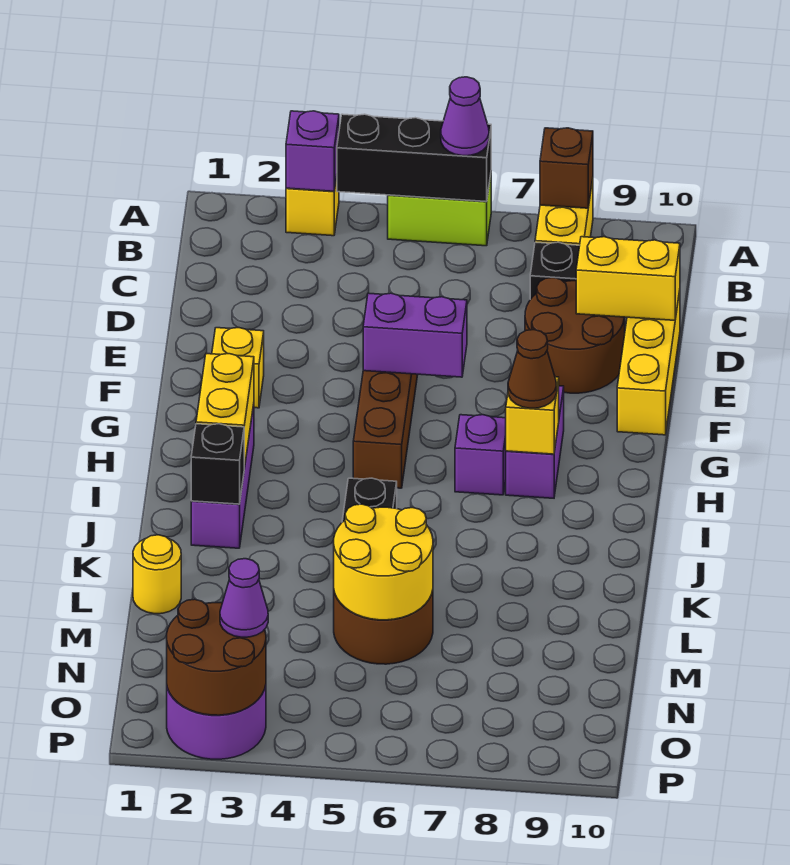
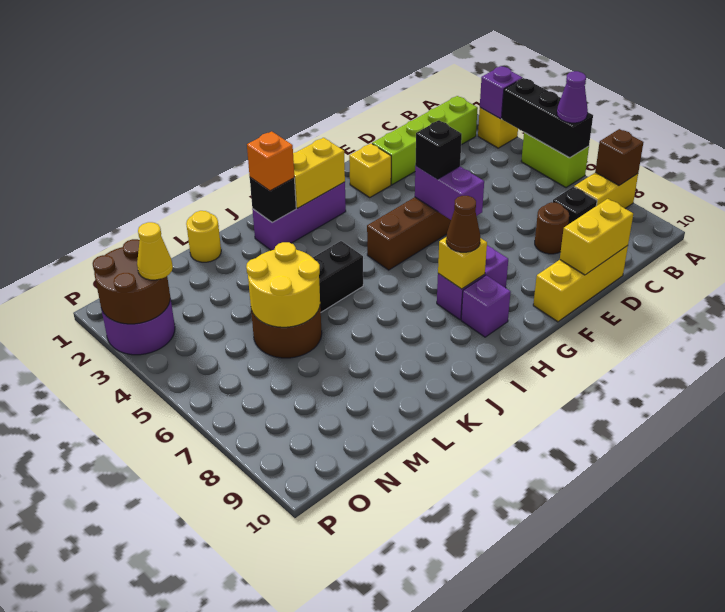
none -> lime brick B2:E2 level 1
brown round brick D8:E9 level 1 -> brown round brick D8 level 1
yellow brick D9:D10 level 2 -> yellow brick D10:E10 level 2
none -> black brick F5 level 3
purple brick H7 level 1 -> purple brick H9 level 1
none -> orange brick J2 level 3
purple cone O3 level 3 -> yellow cone O3 level 3

